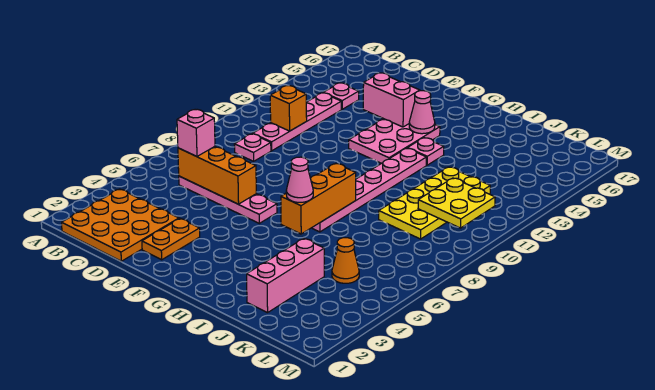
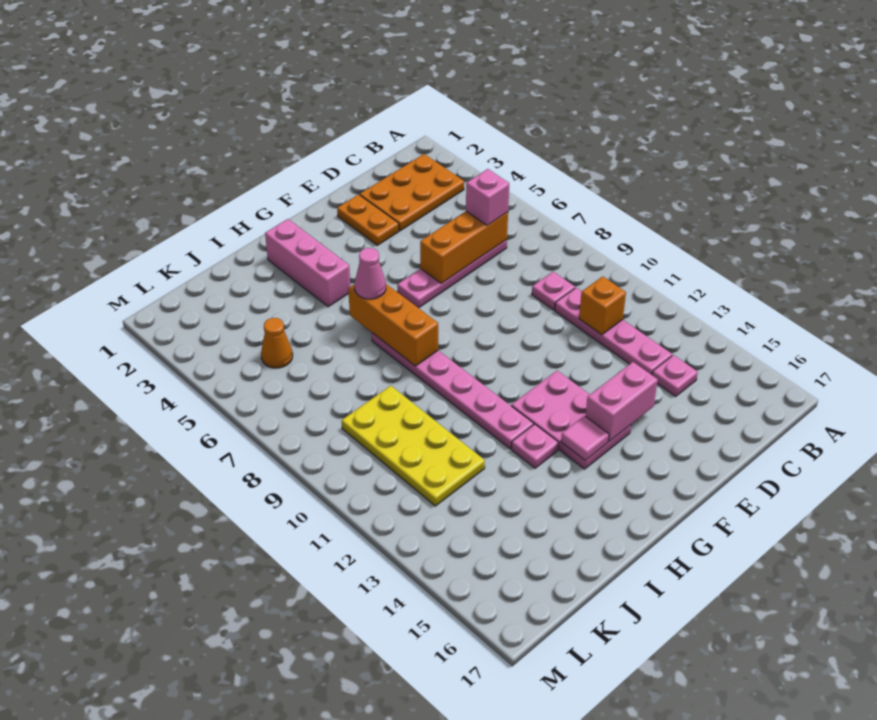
orange plate B1:D3 level 1 -> orange plate B2:D3 level 1
pink cone G14 level 2 -> pink tile G14 level 2
pink brick J2:J4 level 1 -> pink brick H2:H4 level 1
yellow plate K10:L11 level 2 -> none

